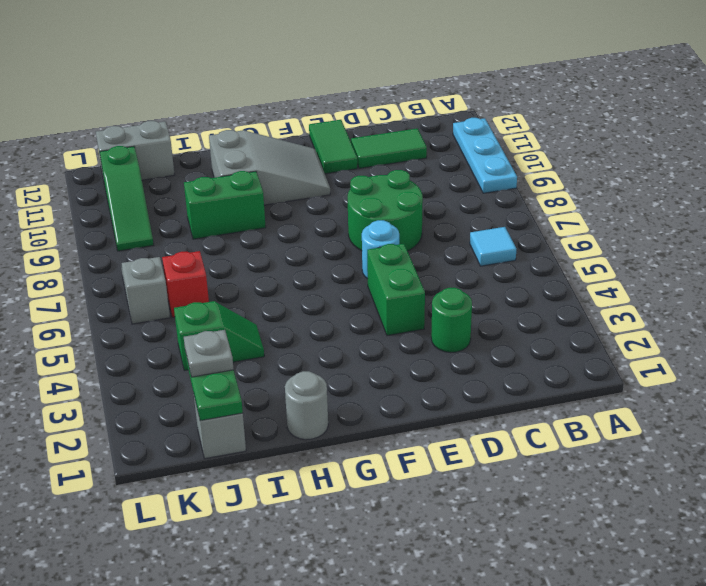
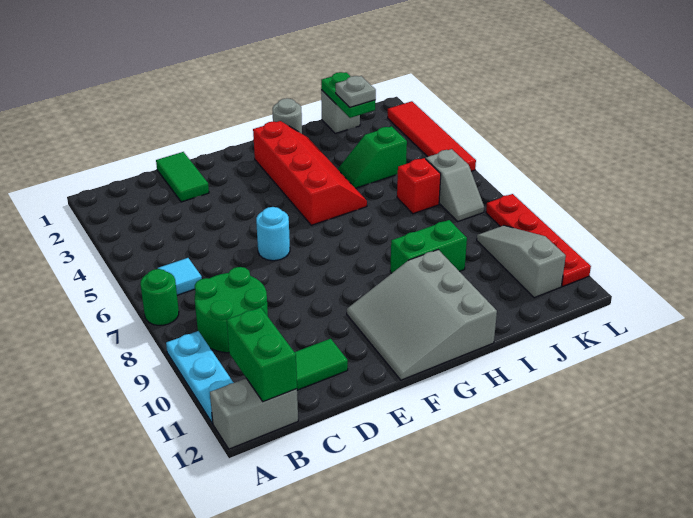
green round brick D3 level 1 -> green round brick A7 level 1
green round brick D7:E8 level 1 -> green round brick B8:C9 level 1
green brick E4:E5 level 1 -> green brick B11:B12 level 2
green tile E11:E12 level 1 -> green tile D1:D2 level 1
grey slope F10:H11 level 1 top H -> grey slope F10:H12 level 1 top H
none -> red slope G2:H5 level 1 top G
grey brick J12:K12 level 1 -> grey brick A12:B12 level 1
green slope K9:K11 level 1 top 11 -> grey slope K9:K11 level 1 top 11
none -> red tile L2:L5 level 1
none -> red plate L8:L11 level 1

